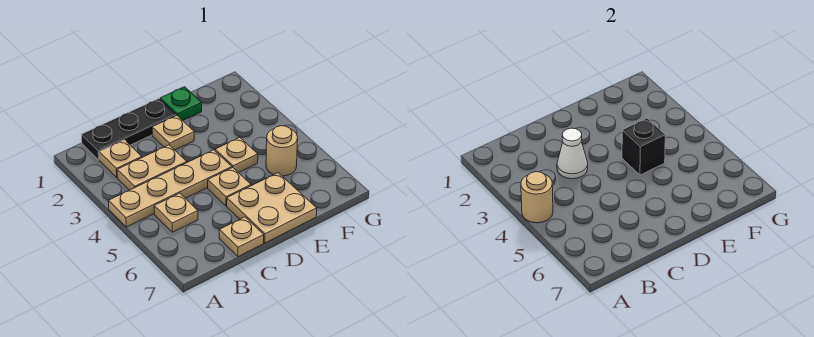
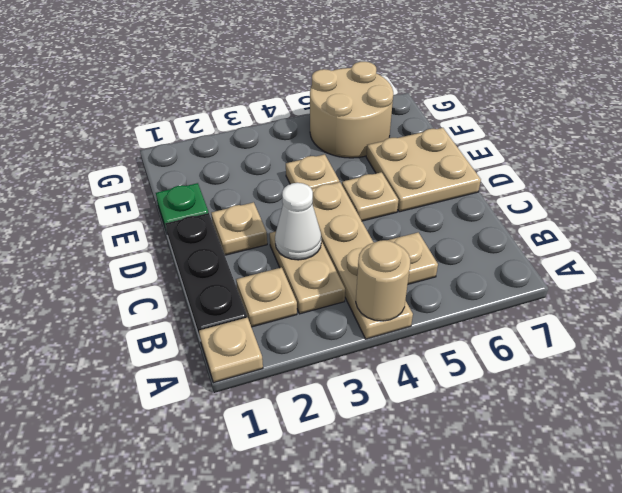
tan plate C7 level 1 -> tan plate A1 level 1
black brick E4 level 2 -> none
tan round brick F5 level 1 -> tan round brick F5:G6 level 1

